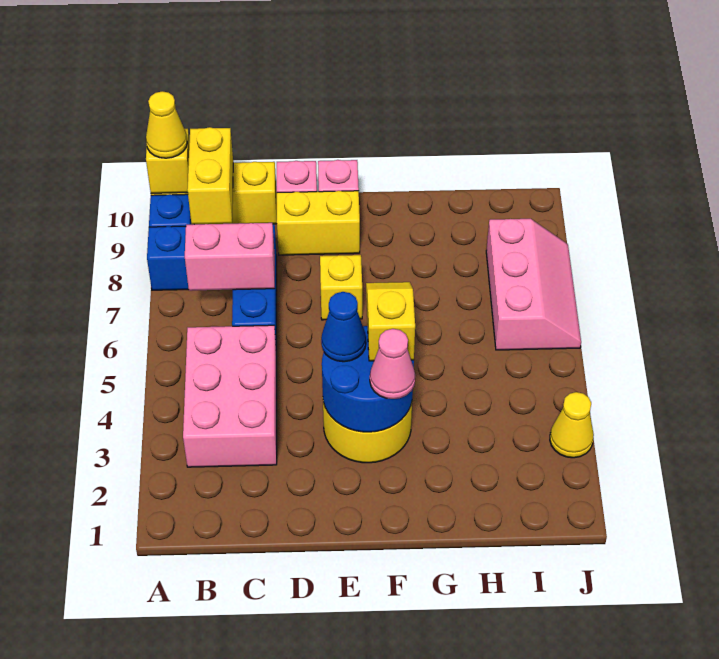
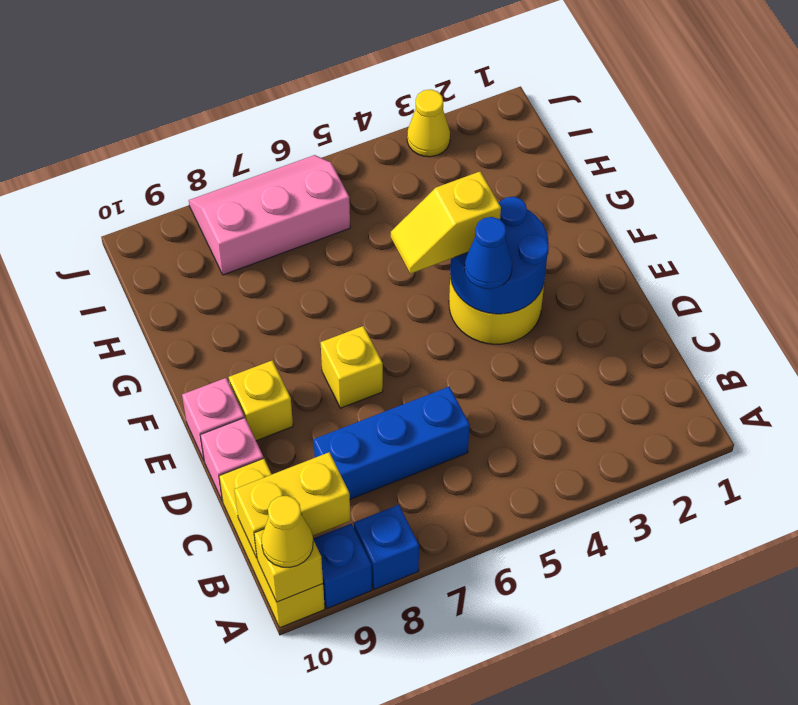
pink brick B3:C5 level 1 -> none
pink brick B7:C7 level 2 -> none
yellow brick D9:E9 level 1 -> yellow brick E9 level 1
pink cone F3 level 3 -> none

